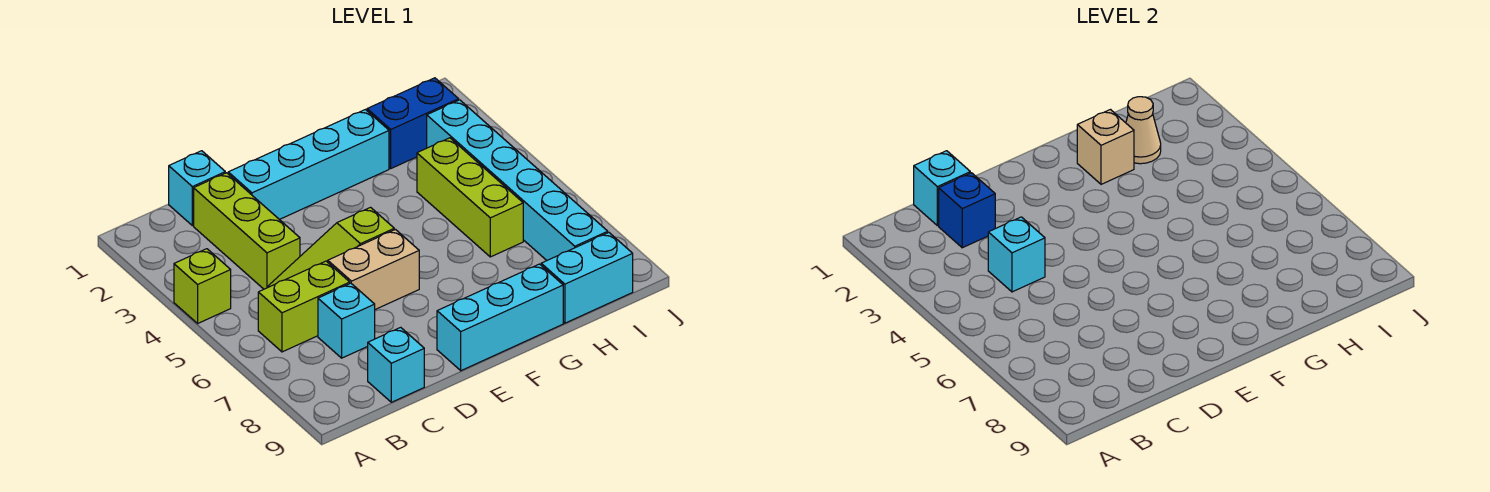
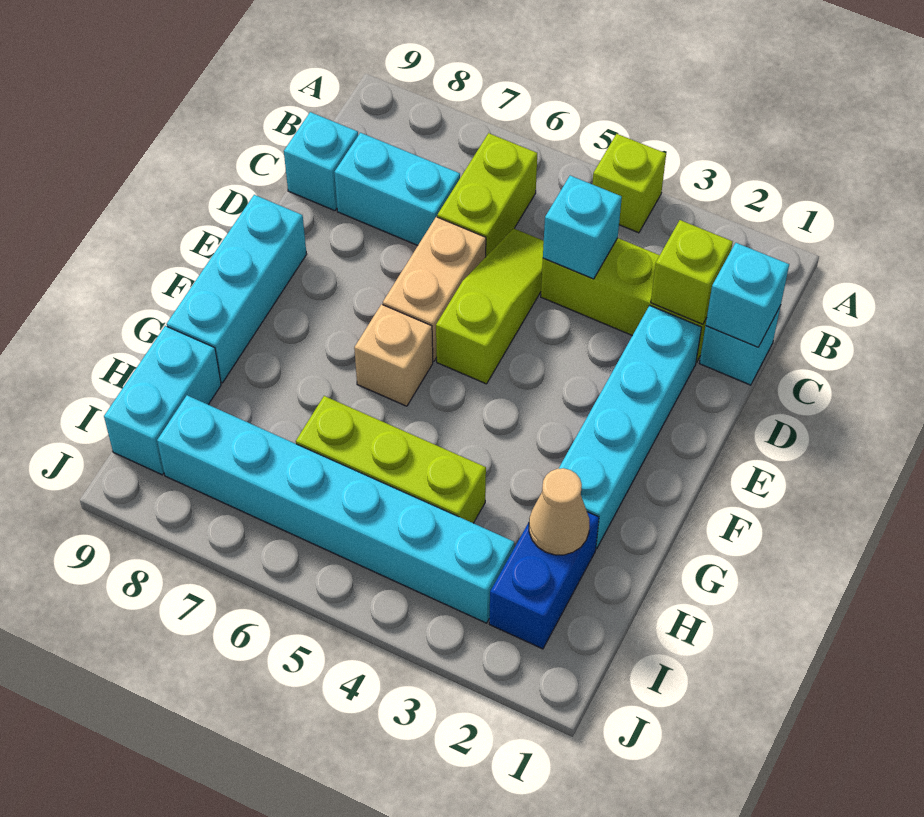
blue brick C2 level 2 -> lime brick C2 level 2
cyan brick C7 level 1 -> cyan brick C7:C8 level 1
tan brick G2 level 2 -> tan brick F6 level 1

